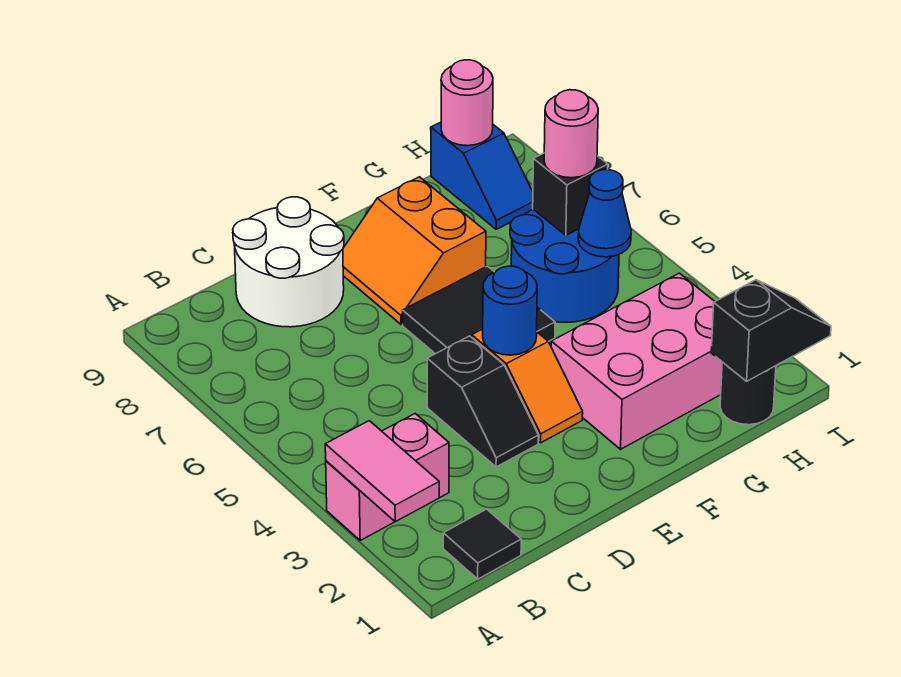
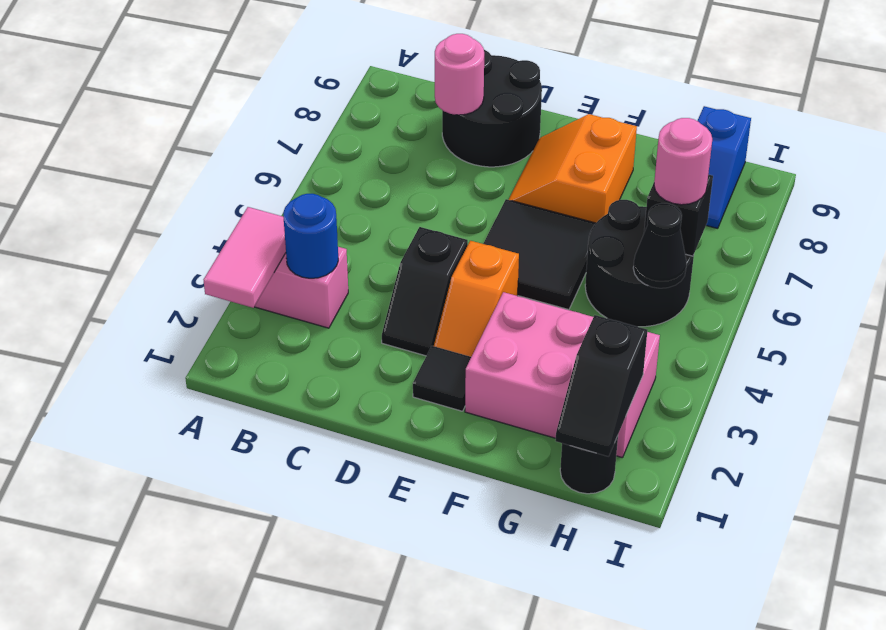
black tile B1 level 1 -> black tile E2 level 1
white round brick C8:D9 level 1 -> black round brick C8:D9 level 1
blue round brick E4 level 2 -> blue round brick B3 level 2
blue round brick G5:H6 level 1 -> black round brick G5:H6 level 1
black slope H1:I1 level 2 top H -> black slope H1:H2 level 2 top 2
blue cone H5 level 2 -> black cone H5 level 2
pink round brick H9 level 2 -> pink round brick C8 level 2

